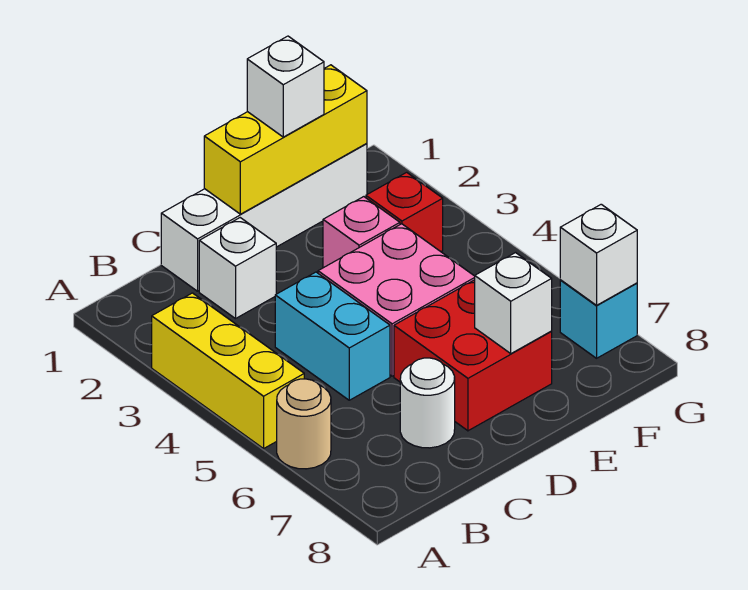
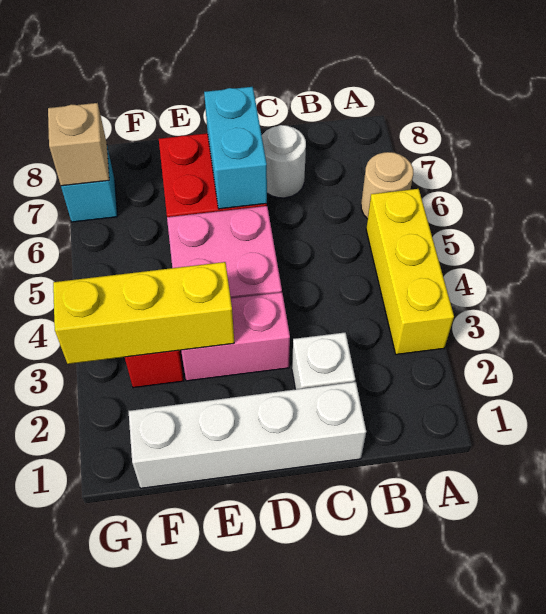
cyan brick C4:C5 level 1 -> cyan brick D6:D7 level 2
yellow brick D1:F1 level 2 -> yellow brick E3:G3 level 2
white brick E1 level 3 -> none
pink brick E3 level 1 -> pink brick D3:E3 level 1
white brick E7 level 2 -> none
white brick G7 level 2 -> tan brick G7 level 2

